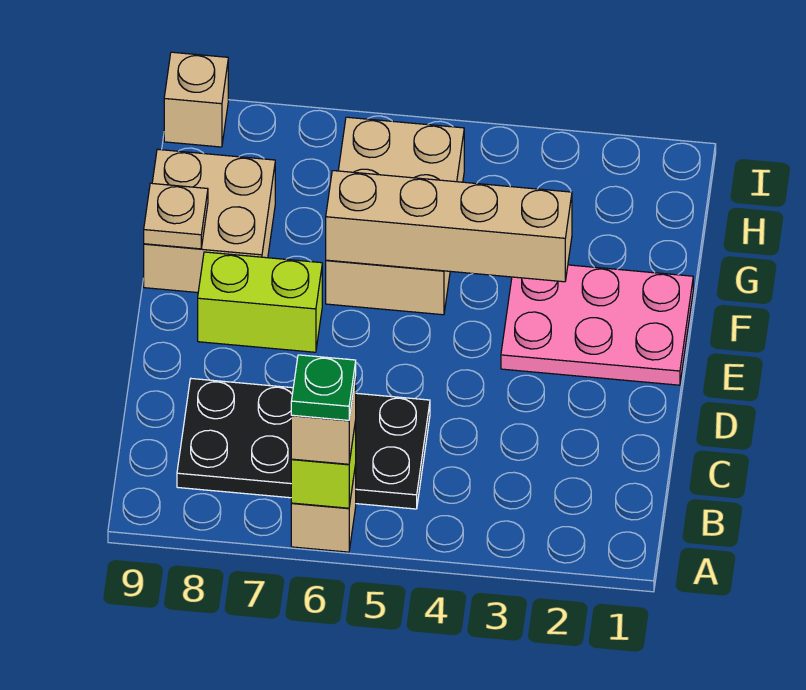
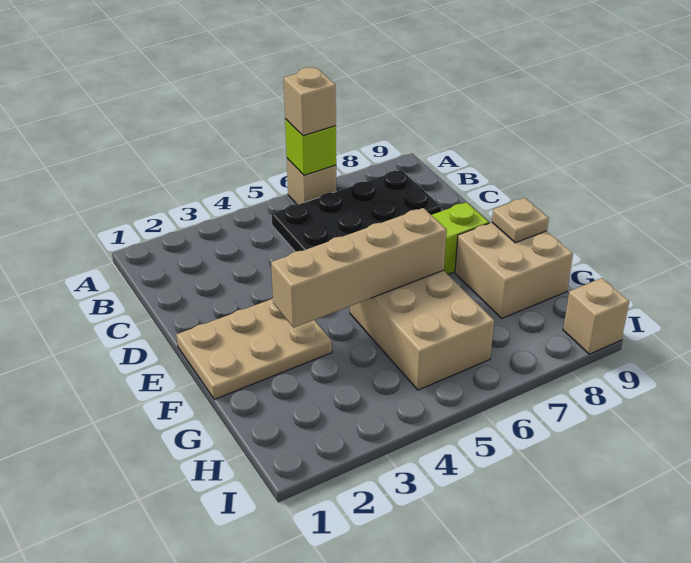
green plate A6 level 4 -> none
pink plate E1:F3 level 1 -> tan plate E1:F3 level 1

